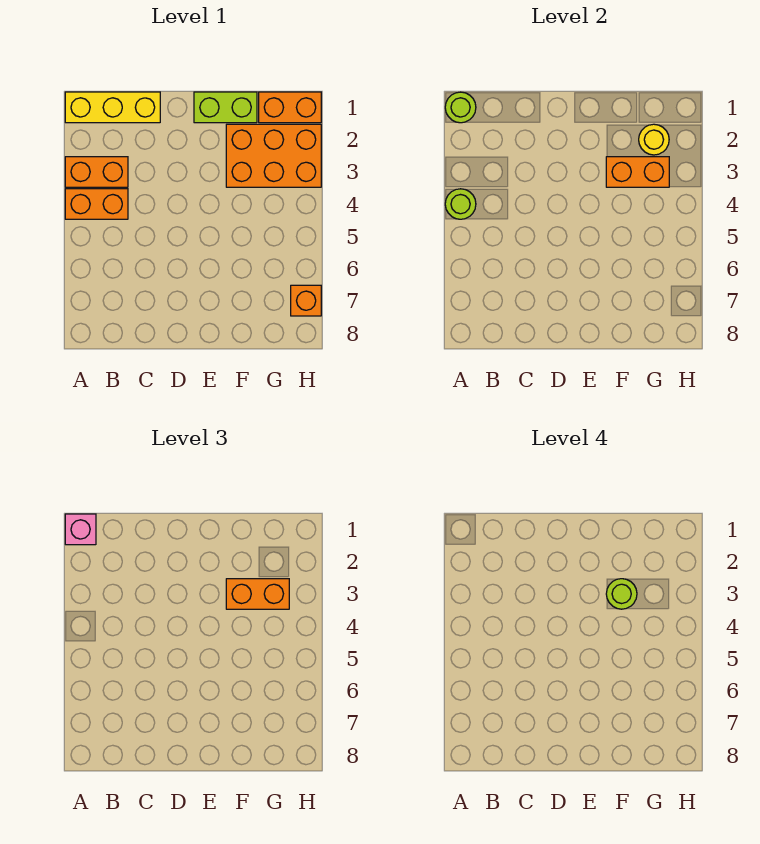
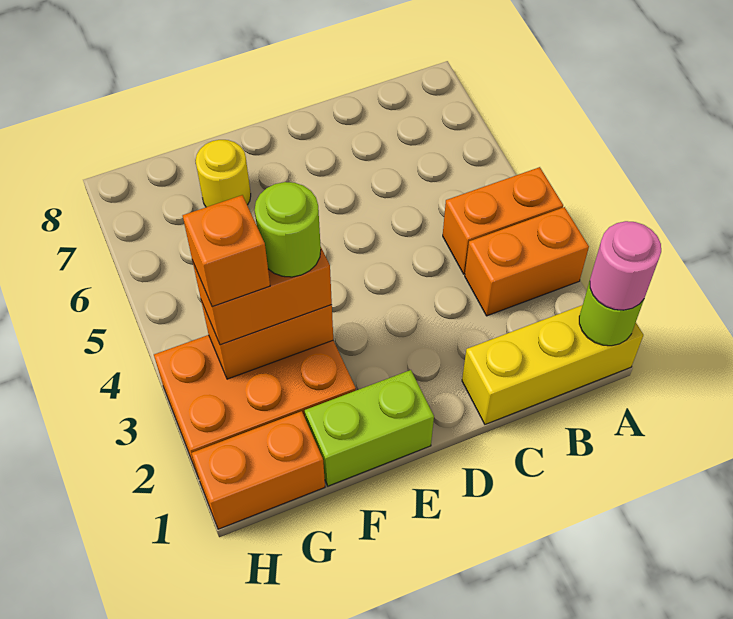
pink brick A1 level 3 -> pink round brick A1 level 3
lime round brick A4 level 2 -> none
yellow round brick G2 level 2 -> yellow round brick F7 level 1
orange brick H7 level 1 -> orange brick G3 level 4

